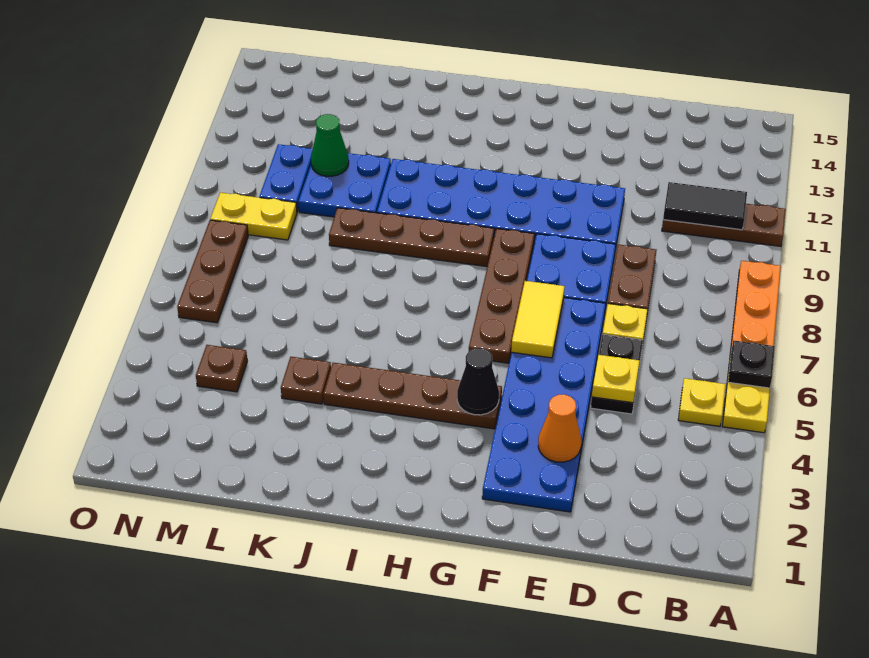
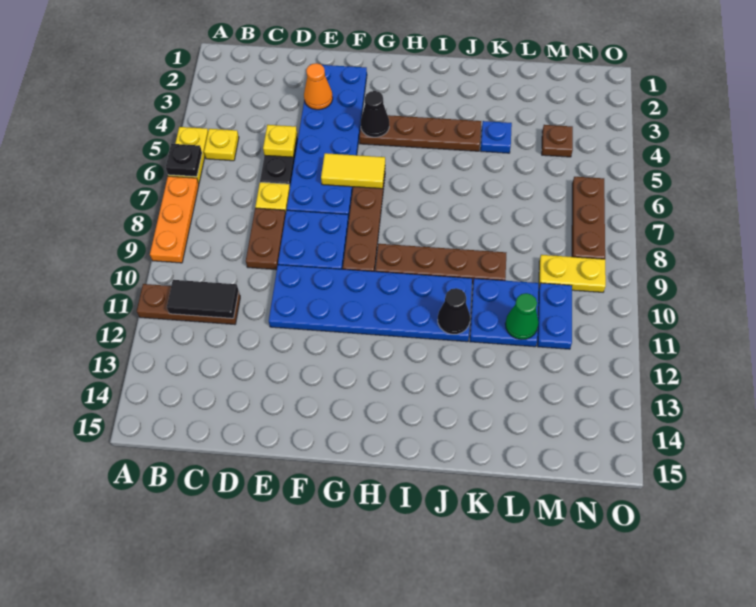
yellow tile F6:F7 level 2 -> yellow tile F6:G6 level 2
none -> black cone J11 level 2
brown plate K4 level 1 -> blue plate K4 level 1

